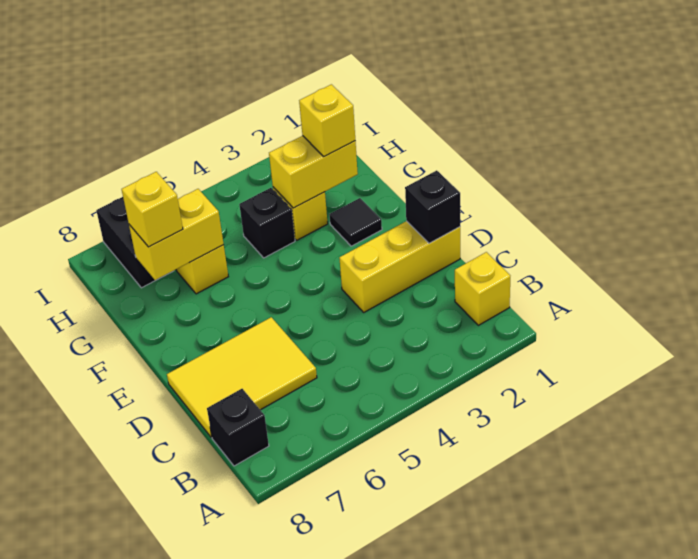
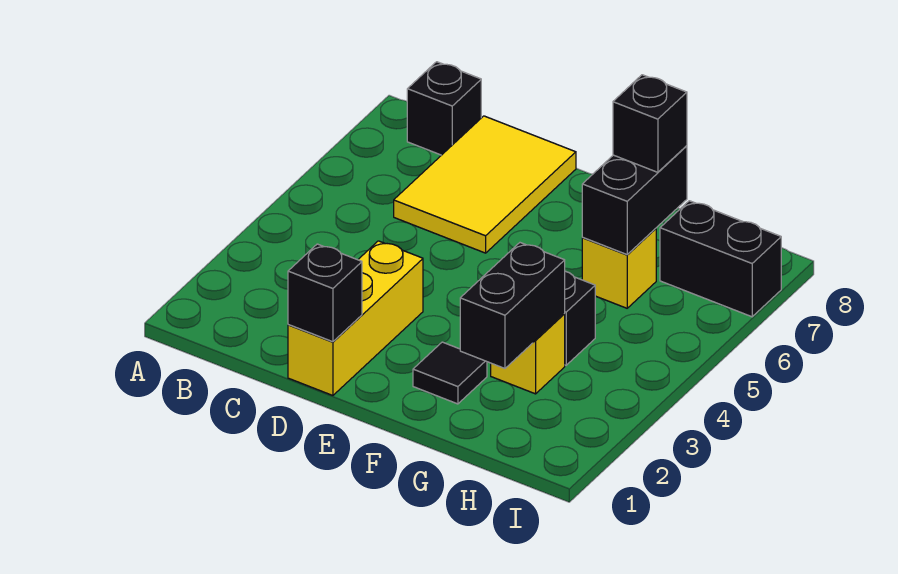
yellow brick B1 level 1 -> none
yellow brick G2:G3 level 2 -> black brick G2:G3 level 2
yellow brick G2 level 3 -> none
yellow brick G6:G7 level 2 -> black brick G6:G7 level 2
yellow brick G7 level 3 -> black brick G7 level 3

